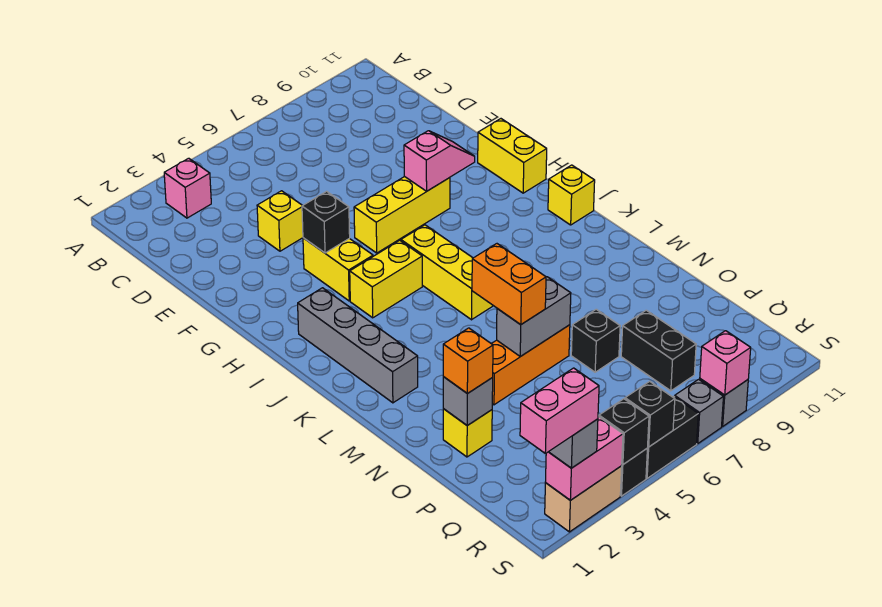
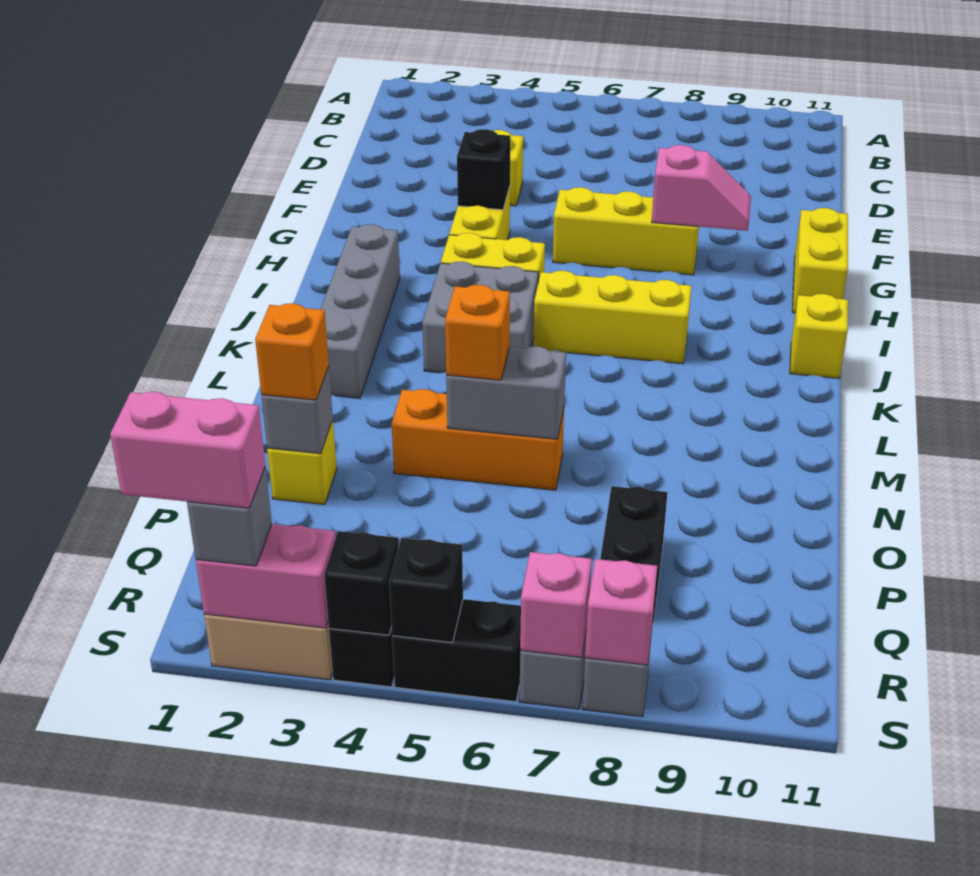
pink brick B3 level 1 -> pink brick S7 level 2
yellow brick I6:K6 level 1 -> yellow brick J6:J8 level 1
none -> grey brick J4:K5 level 1
orange brick M5:N5 level 3 -> orange brick N5 level 3
black brick O7 level 1 -> none

